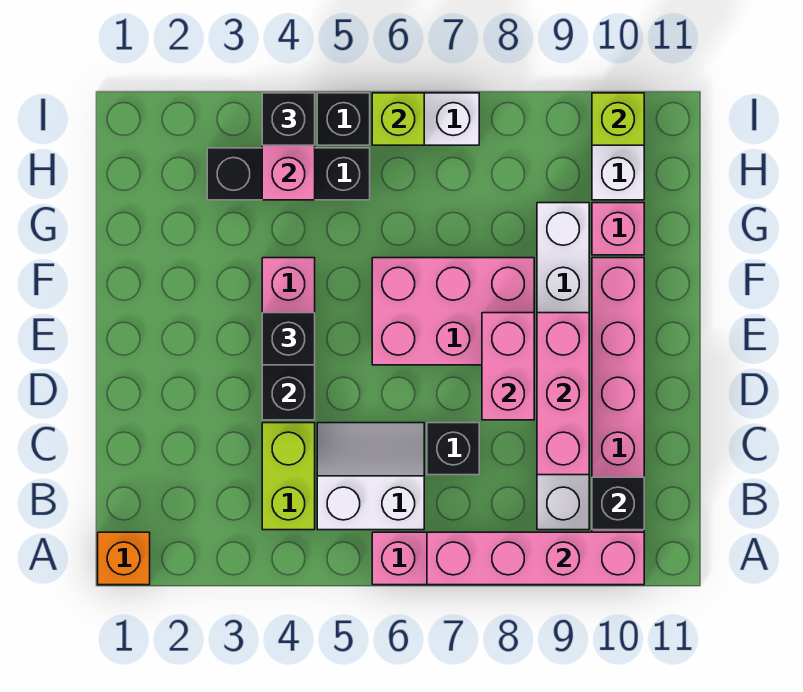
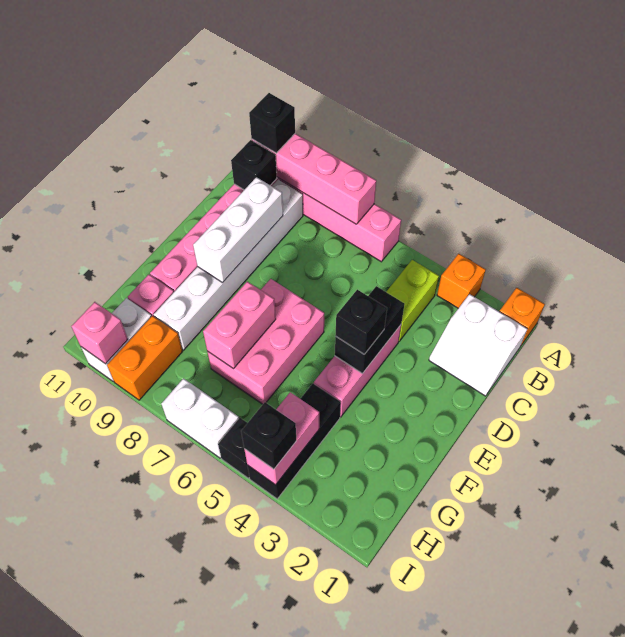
none -> orange brick A3 level 1
white slope B5:C6 level 1 top B -> white slope B1:C2 level 1 top B
black brick C7 level 1 -> black brick A10 level 3
pink brick C9:E9 level 2 -> white brick C9:E9 level 2
pink brick D8:E8 level 2 -> pink brick F7:G7 level 2
pink brick E6:F8 level 1 -> pink brick E6:G7 level 1
black brick H3:H5 level 1 -> black brick G4:I4 level 1
none -> orange brick H9:I9 level 1
lime brick I6 level 2 -> none
lime brick I10 level 2 -> pink brick I10 level 2

